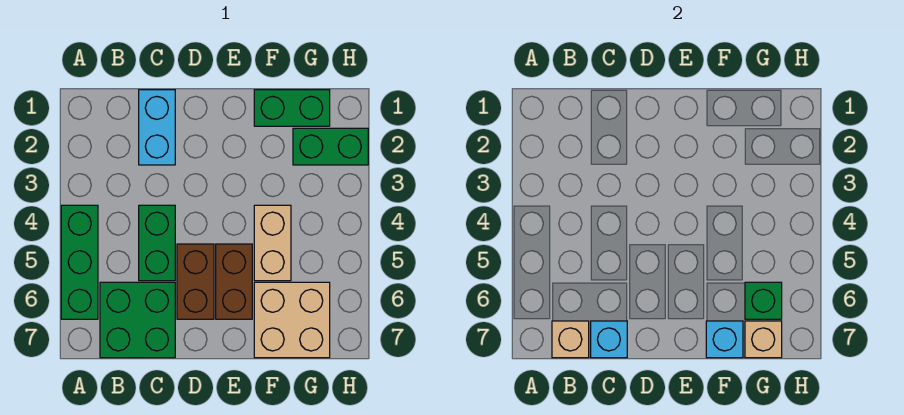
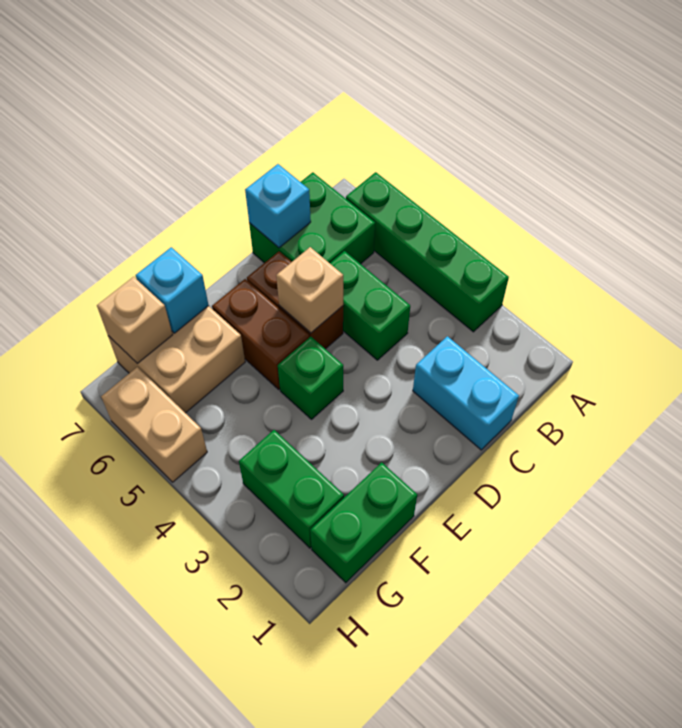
green brick A4:A6 level 1 -> green brick A3:A6 level 1
tan brick B7 level 2 -> tan brick D5 level 2
tan brick F4:F5 level 1 -> tan brick H5:H6 level 1
green brick G2:H2 level 1 -> green brick G2:G3 level 1
green brick G6 level 2 -> green brick E4 level 1

